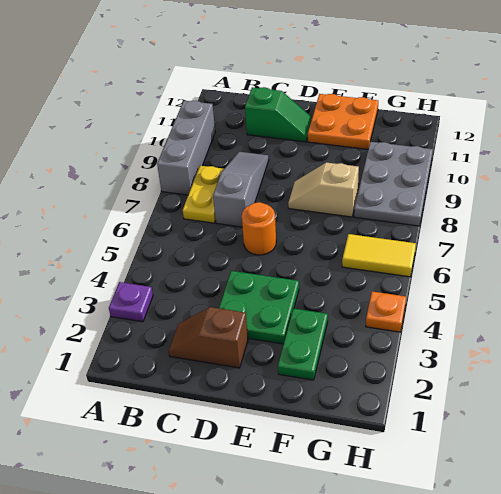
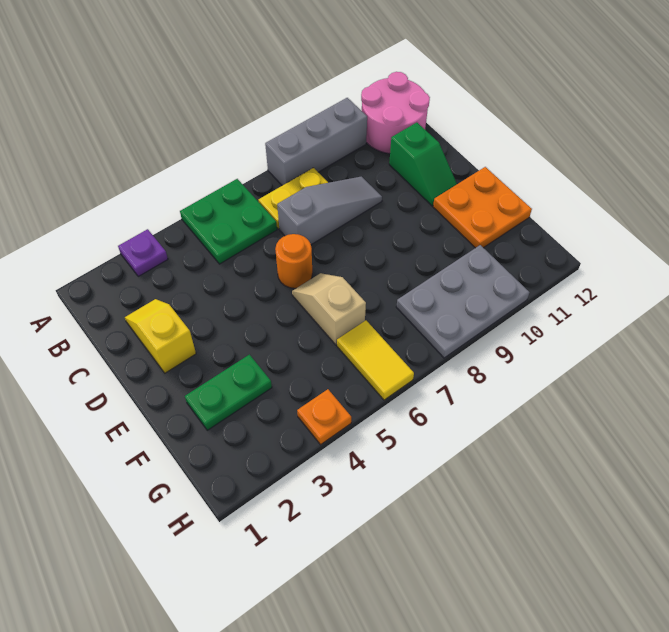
none -> pink round brick A11:B12 level 1
brown slope C2:D2 level 1 top D -> yellow slope C2:D2 level 1 top D
green plate D3:E4 level 1 -> green plate A5:B6 level 1
tan slope E8:F8 level 1 top F -> tan slope E6:F6 level 1 top F

